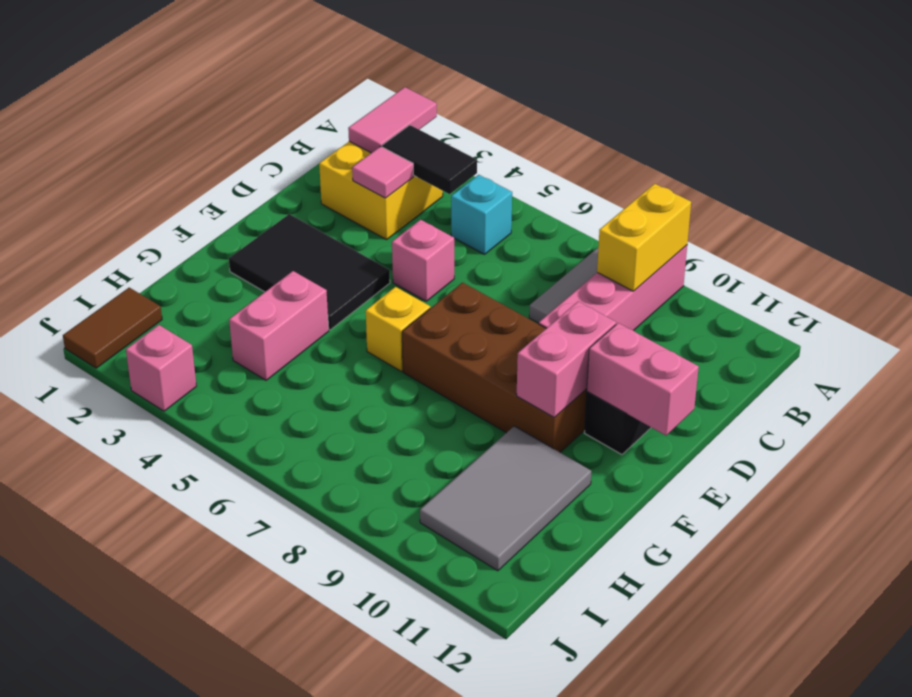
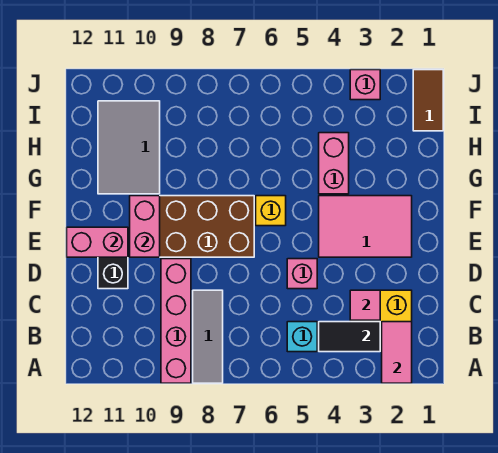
yellow brick A9:B9 level 2 -> none
black tile E2:F4 level 1 -> pink tile E2:F4 level 1

